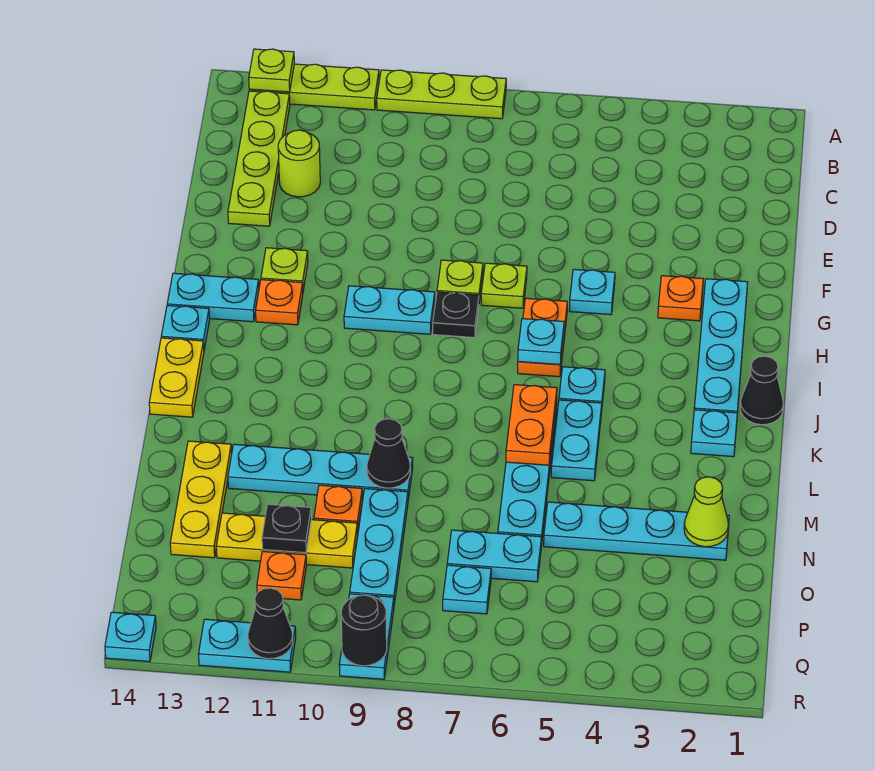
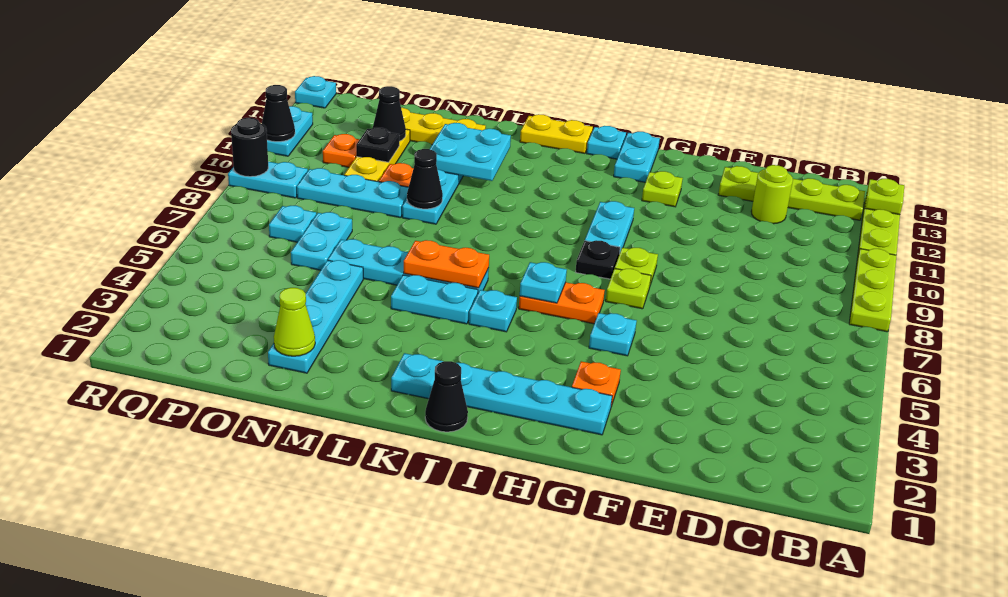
orange plate H12 level 1 -> none
none -> cyan plate L11:M12 level 2
none -> black cone O12 level 2

